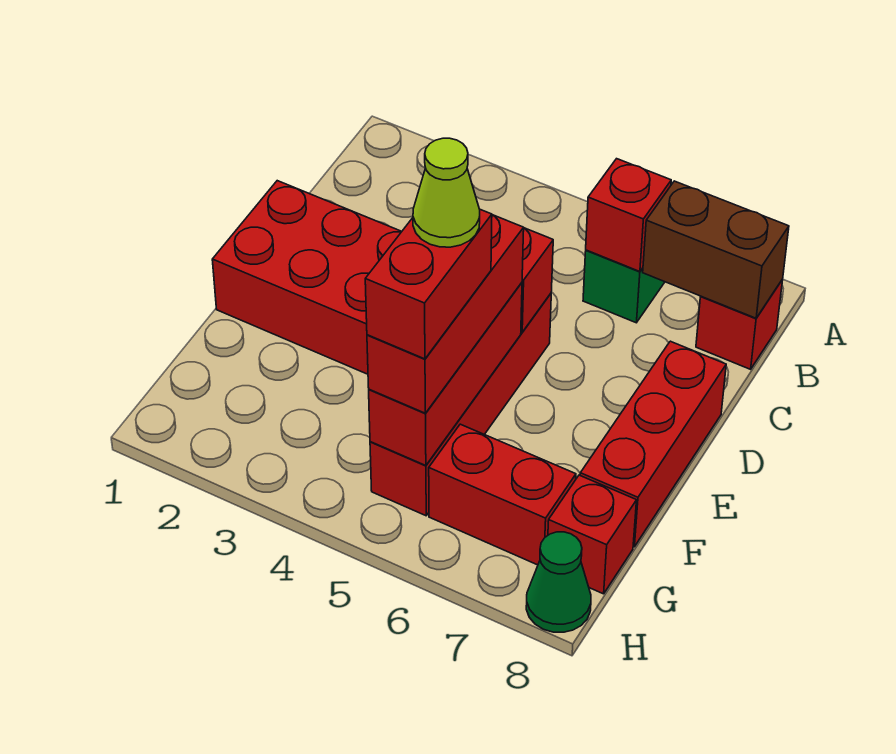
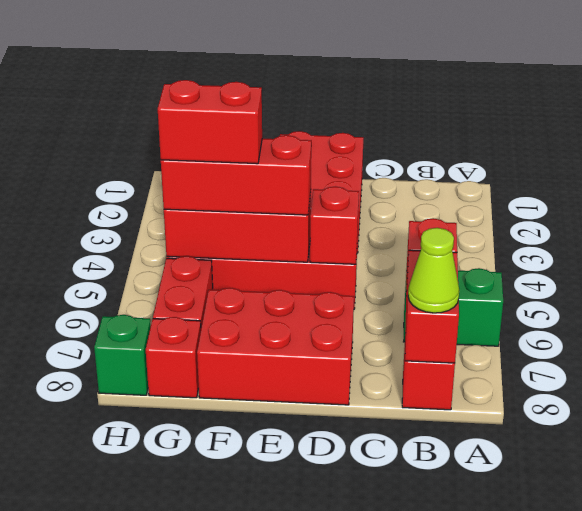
brown brick B7:B8 level 2 -> red brick B7:B8 level 2
red brick D8:F8 level 1 -> red brick D7:F8 level 1
lime cone F5 level 5 -> lime cone B8 level 3
green cone H8 level 1 -> green brick H8 level 1

